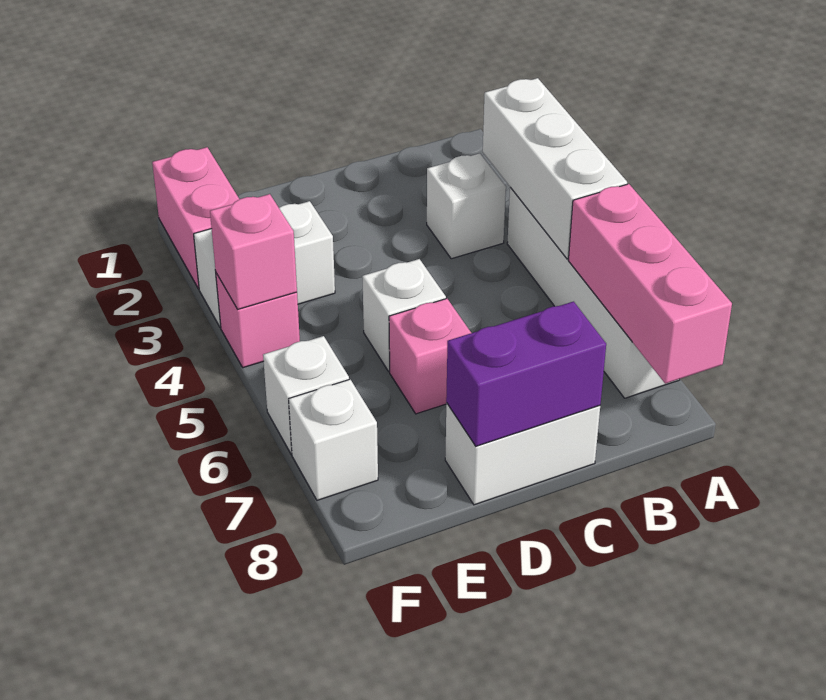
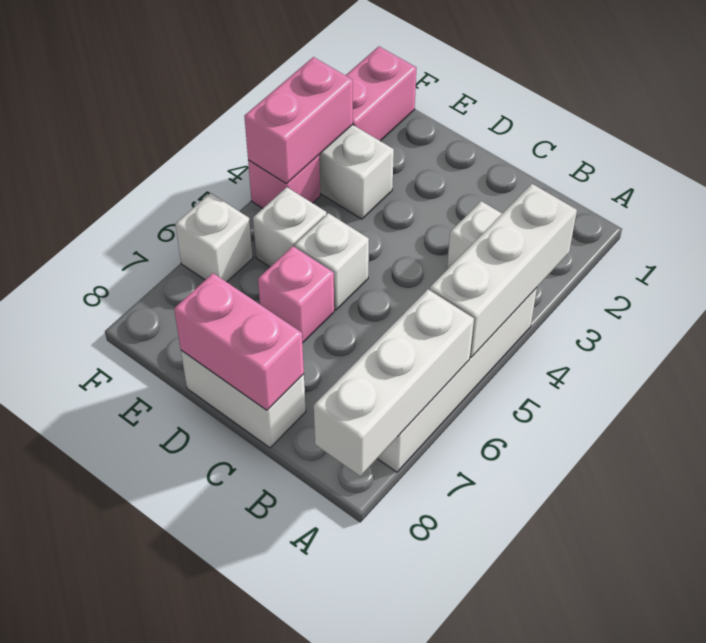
pink brick A6:A8 level 2 -> white brick A6:A8 level 2
purple brick C8:D8 level 2 -> pink brick C8:D8 level 2
pink brick F4 level 2 -> pink brick F3:F4 level 2
white brick F7 level 1 -> white brick E5 level 1

